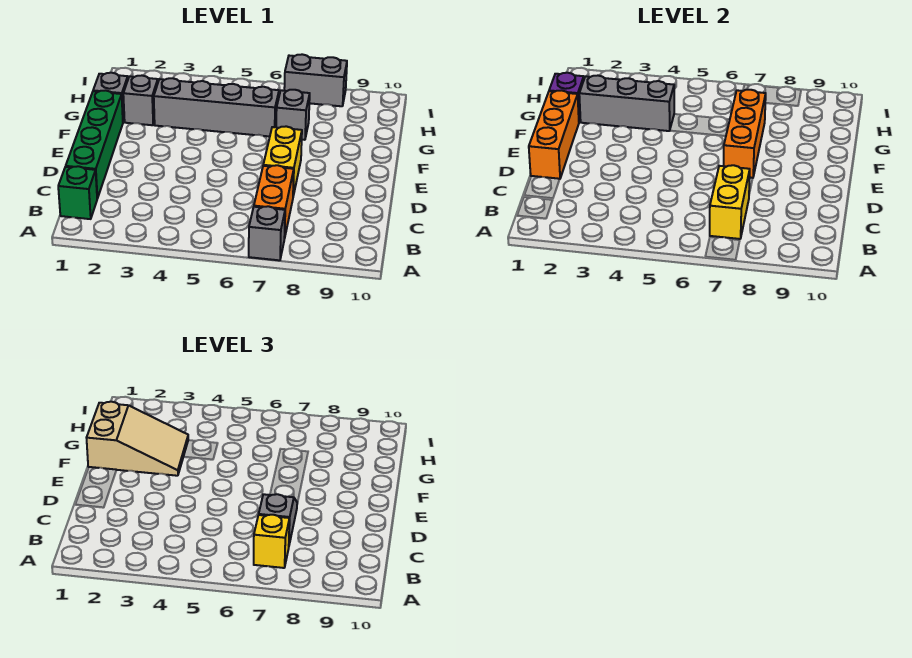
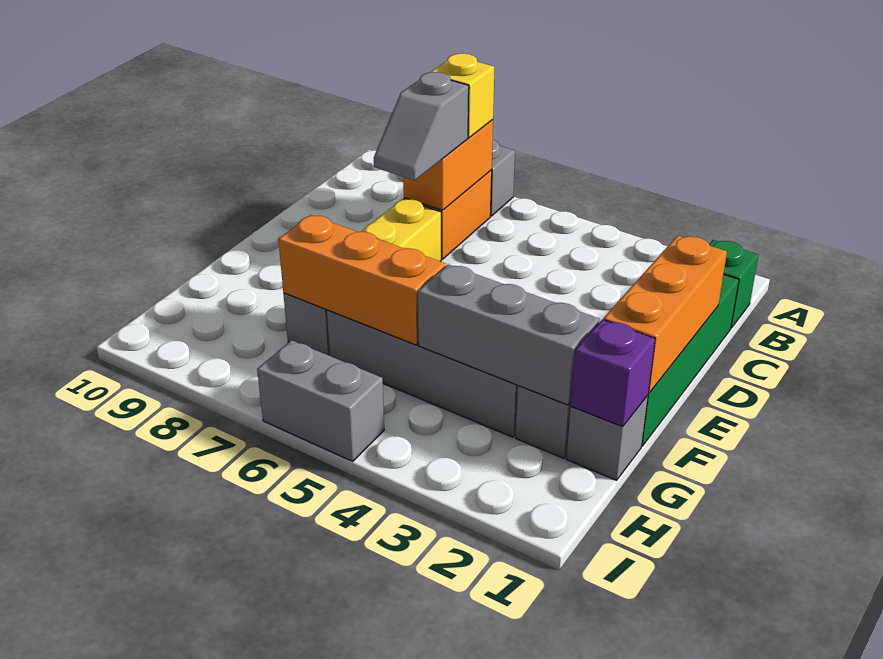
yellow brick B7:C7 level 2 -> orange brick B7:C7 level 2
orange brick E7:G7 level 2 -> orange brick G5:G7 level 2
tan slope F1:G3 level 3 top 1 -> none
grey brick I7:I8 level 1 -> grey brick I5:I6 level 1

